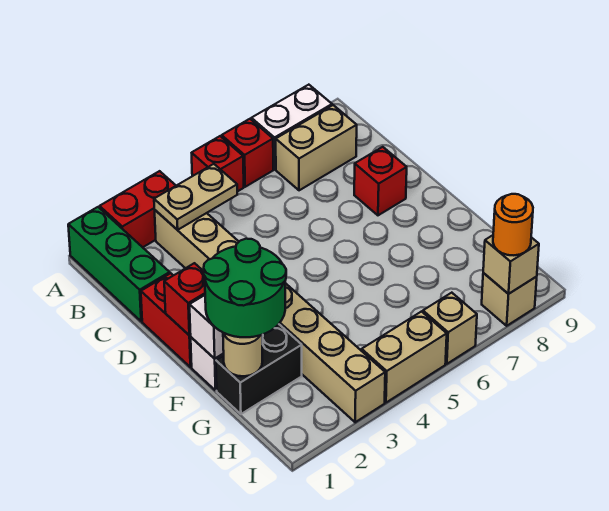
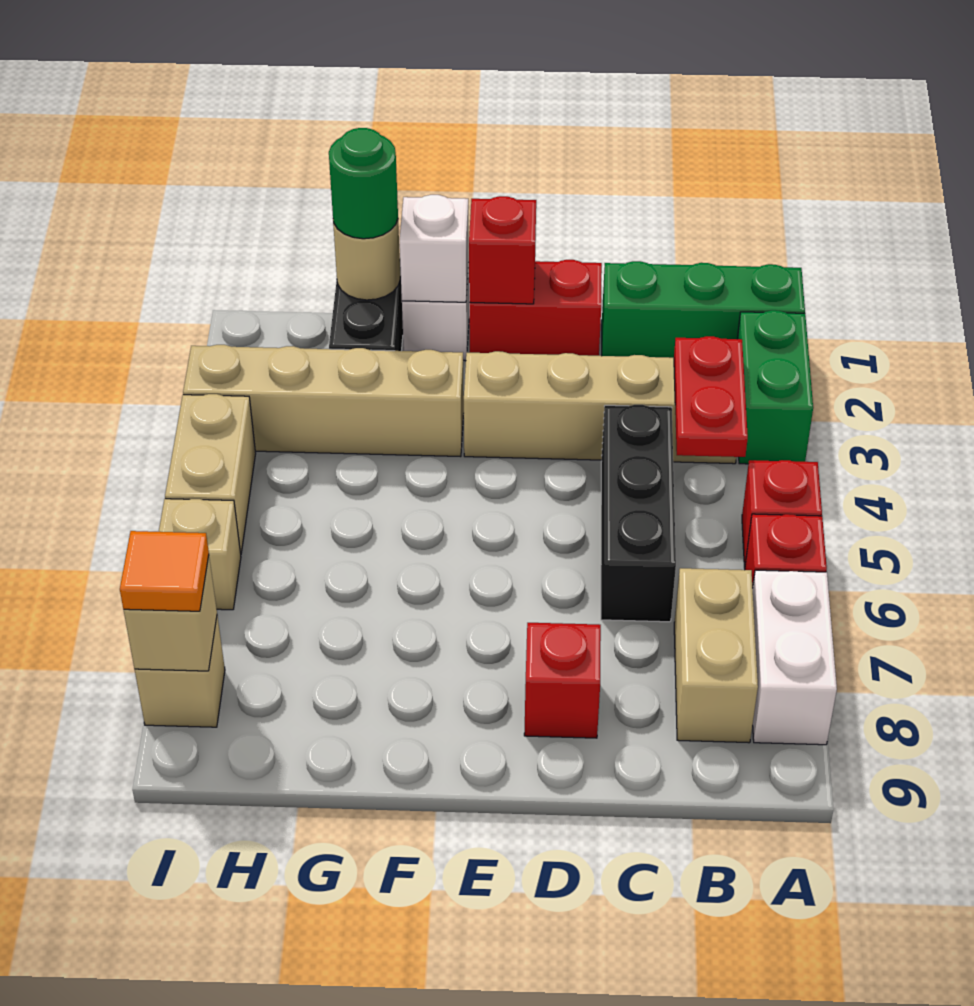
red brick A2:A3 level 1 -> green brick A2:A3 level 1
tan plate B3:B4 level 2 -> red plate B3:B4 level 2
none -> black brick C4:C6 level 1
green round brick F1:G2 level 3 -> green round brick G1 level 3
orange round brick I8 level 3 -> orange tile I8 level 3

